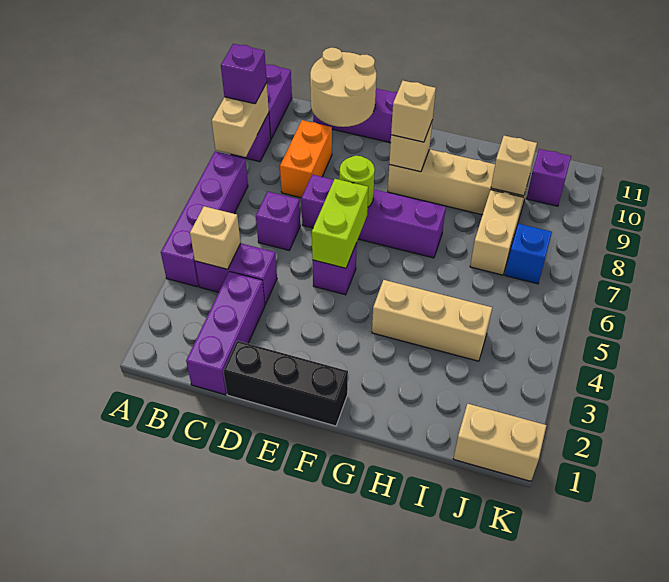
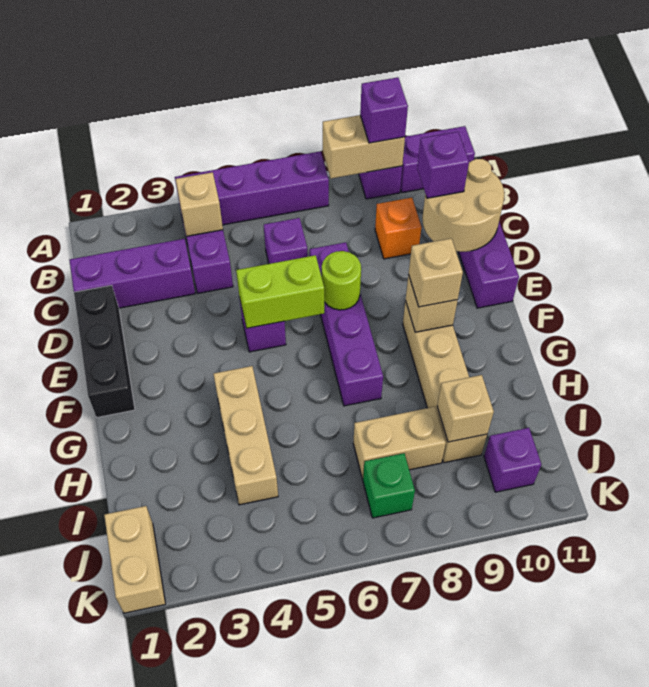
orange brick C8:C9 level 1 -> orange brick C9 level 1
none -> purple brick C10 level 3
blue brick J7 level 1 -> green brick J7 level 1

